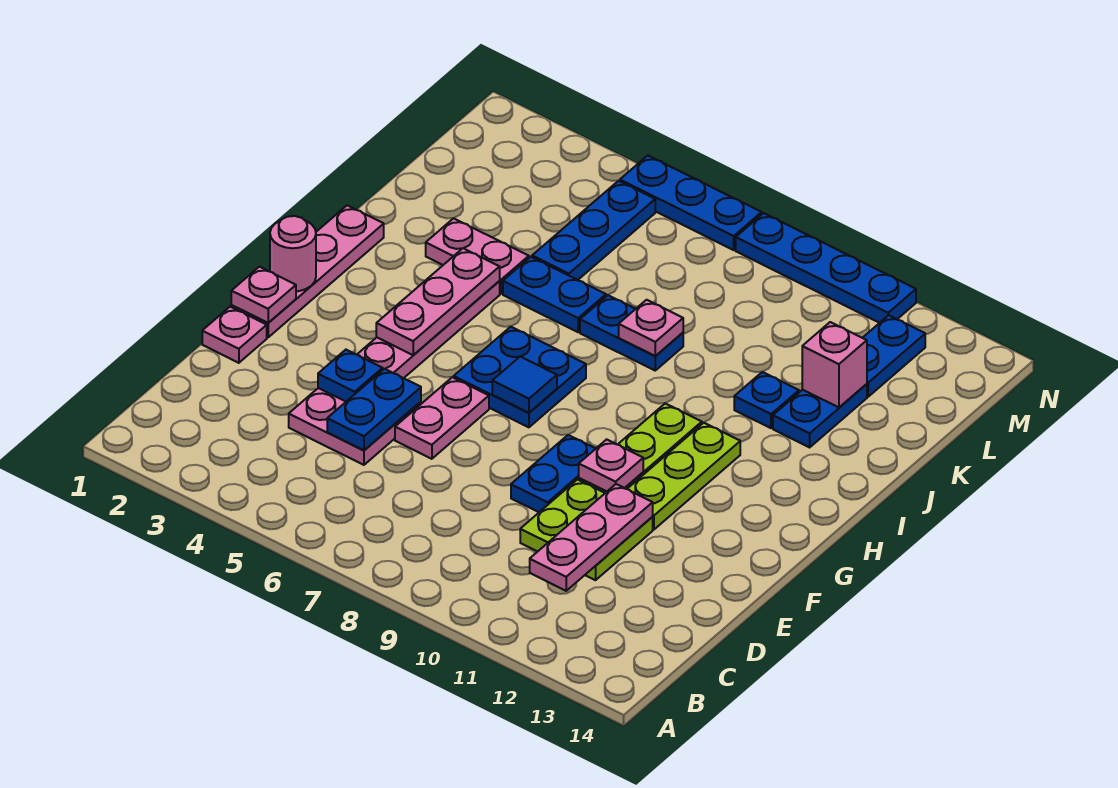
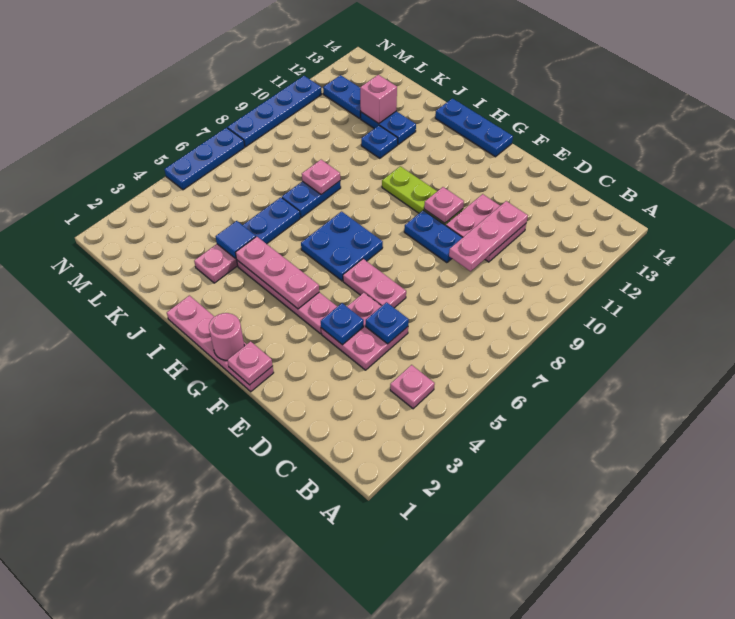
pink plate C11:E11 level 2 -> pink plate D9:D11 level 2
blue plate D5:E5 level 2 -> blue plate D5 level 2
lime plate D10:E11 level 1 -> pink plate D10:E11 level 1
pink plate E1 level 1 -> pink plate B4 level 1
lime plate F11:H11 level 1 -> none
blue tile G7 level 2 -> blue tile J4 level 2
blue plate K5:M5 level 1 -> blue plate G14:I14 level 1

